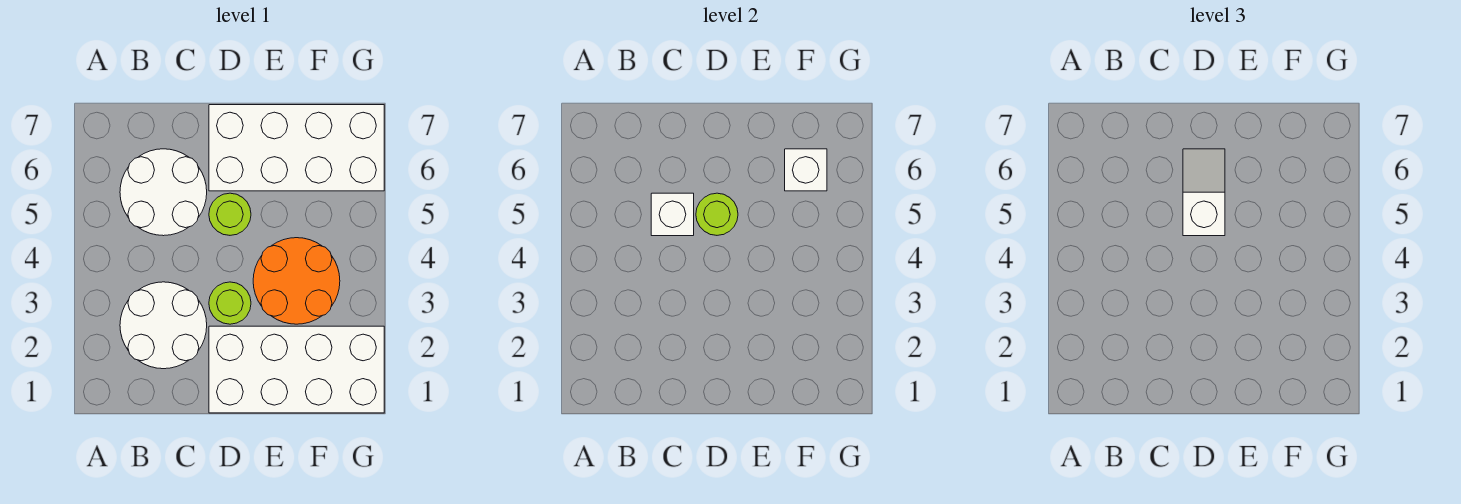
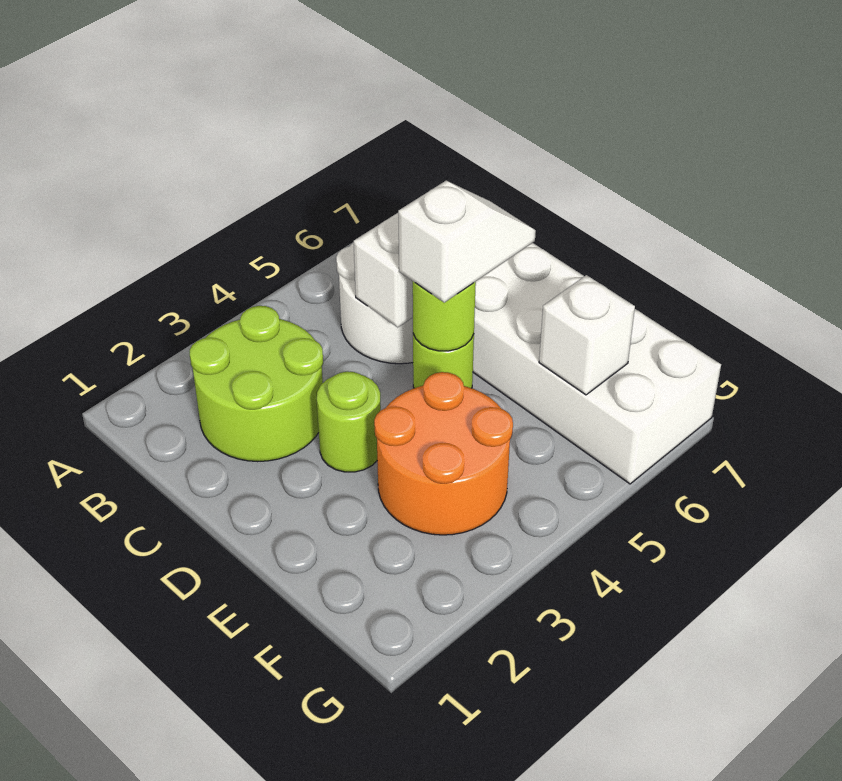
white round brick B2:C3 level 1 -> lime round brick B2:C3 level 1
white brick D1:G2 level 1 -> none

